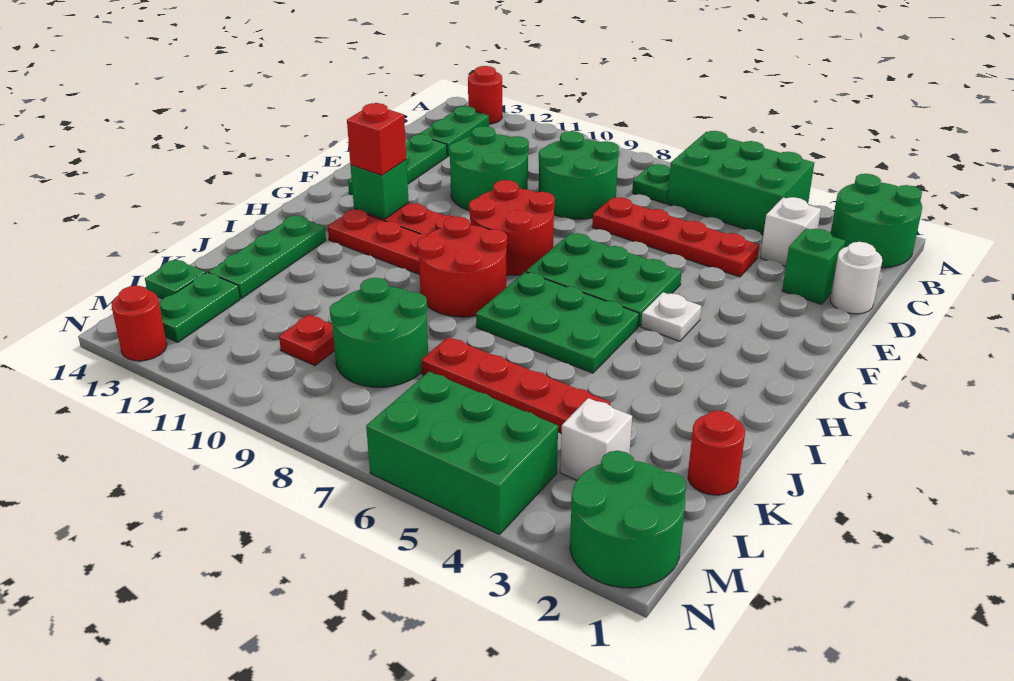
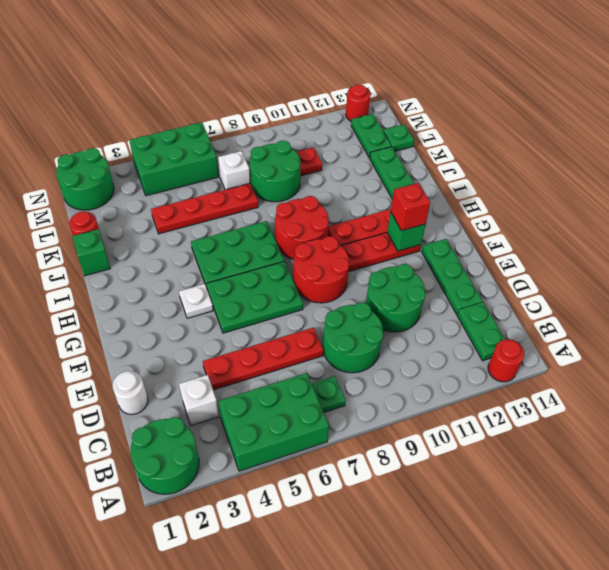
green brick D2 level 1 -> green brick J1 level 1
white brick L3 level 1 -> white brick L7 level 1

